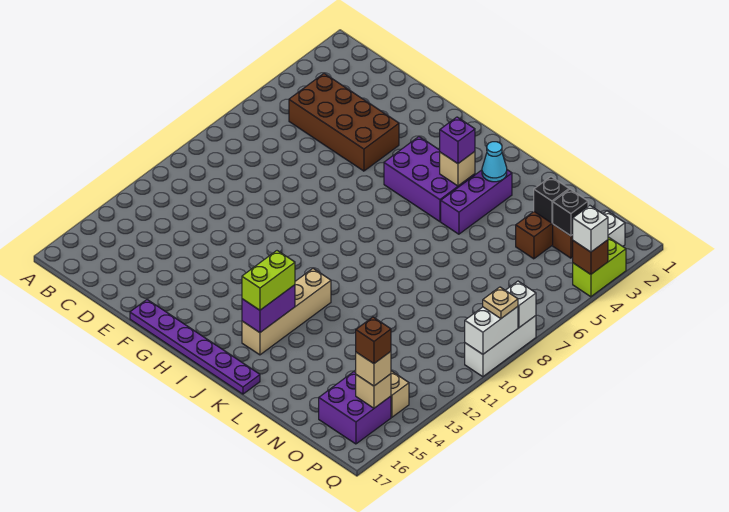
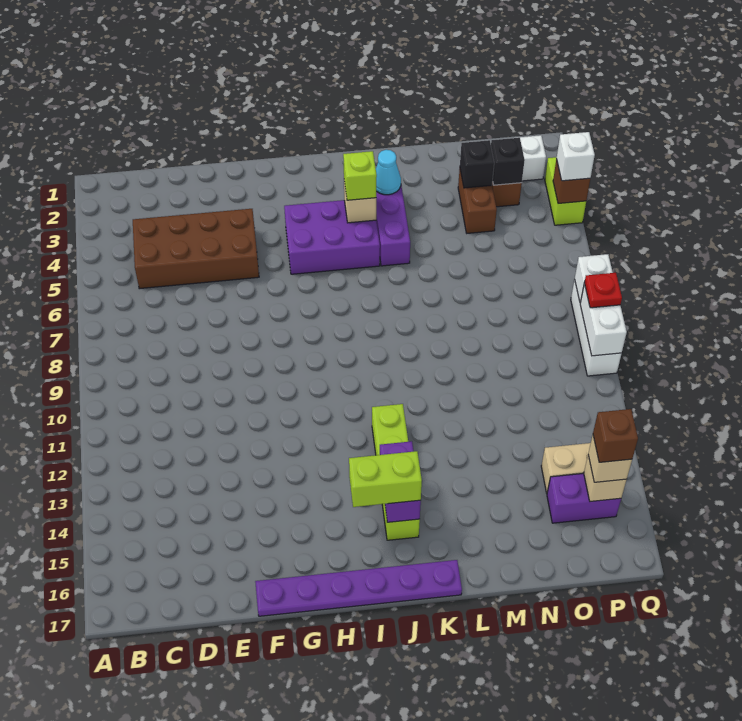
purple brick J4 level 3 -> lime brick J4 level 3
tan brick J12:J15 level 1 -> lime brick J12:J15 level 1
lime brick J14:J15 level 3 -> lime brick I15:J15 level 3
purple brick O15:P16 level 1 -> purple brick O15:P15 level 1
tan plate Q9 level 3 -> red plate Q9 level 3

